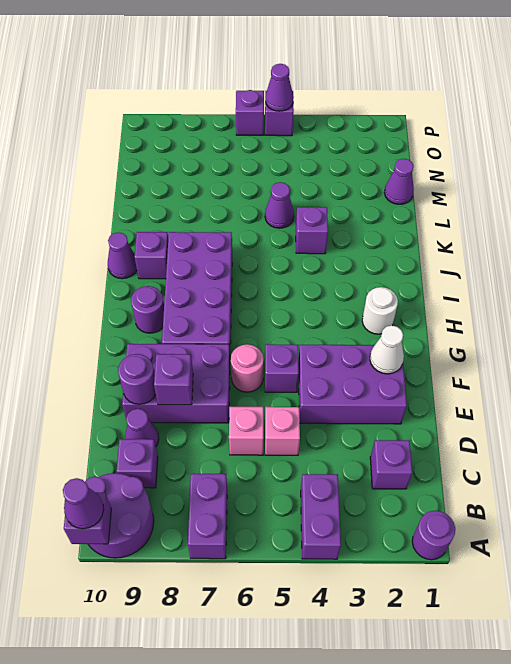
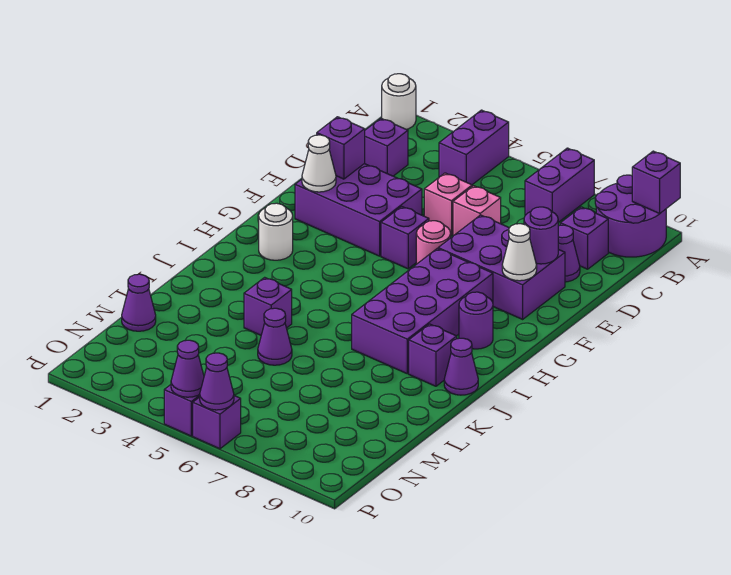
purple round brick A1 level 1 -> white round brick A1 level 1
purple cone A10 level 3 -> purple cone P6 level 2
purple brick E8 level 2 -> purple brick E2 level 2
none -> white cone F9 level 2

